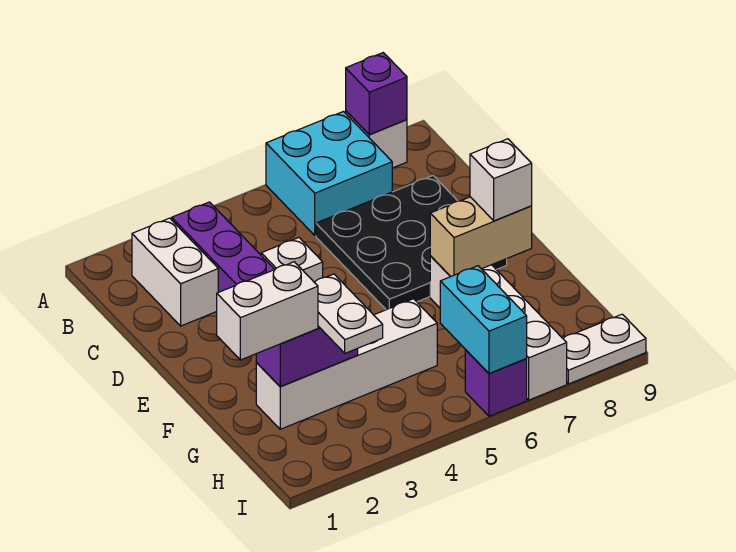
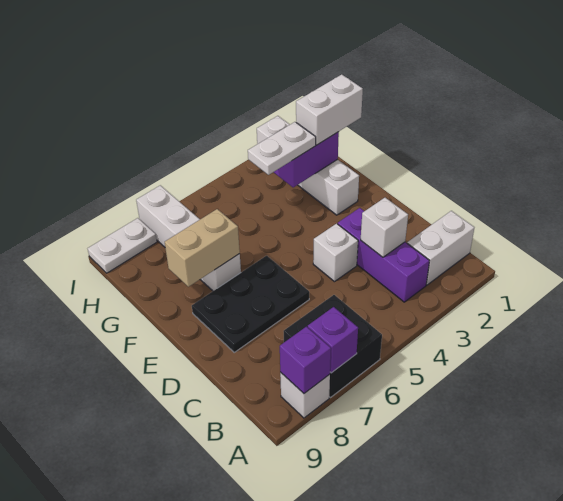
cyan brick A6:B7 level 1 -> black brick A6:B7 level 1
white brick B2:C2 level 1 -> white brick B1:B2 level 1
black plate C6:E8 level 1 -> black plate D6:E8 level 1
white brick F8 level 3 -> white brick C3 level 2
white brick G2:G5 level 1 -> white brick F2:I2 level 1
white plate G3:H3 level 3 -> white plate G3:G4 level 3
cyan brick H6:I6 level 2 -> none
purple brick I6 level 1 -> purple brick A7 level 2

